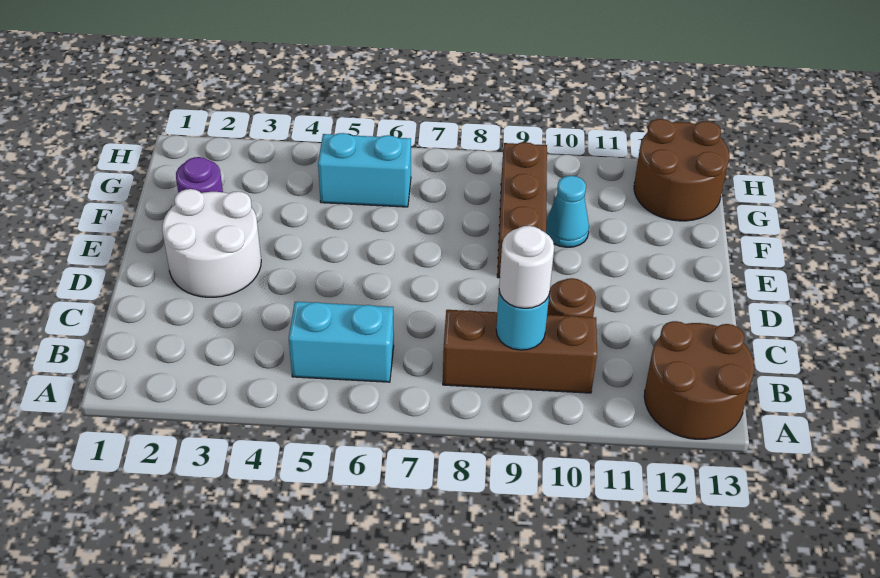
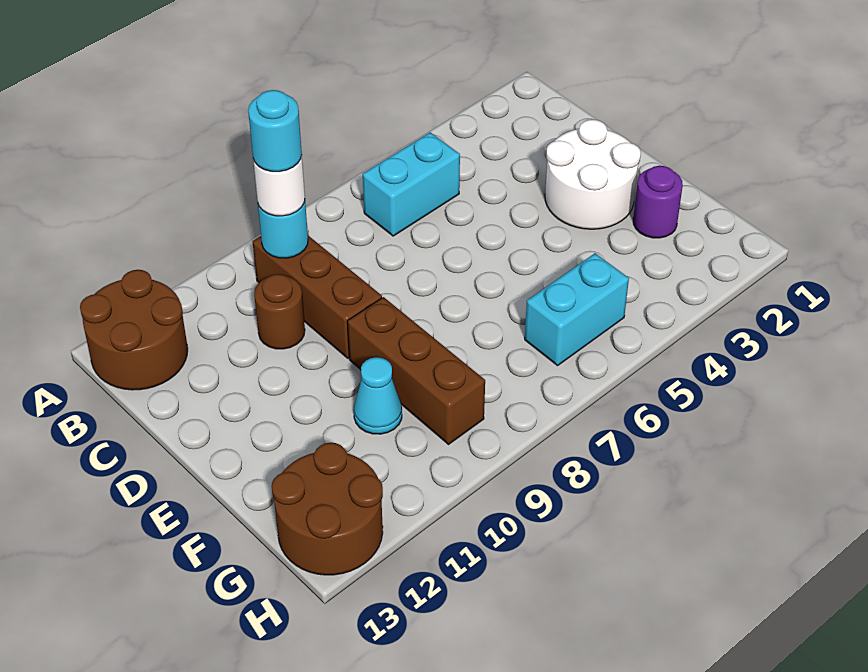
brown brick B8:B10 level 1 -> brown brick B9:D9 level 1
none -> cyan round brick B9 level 4

